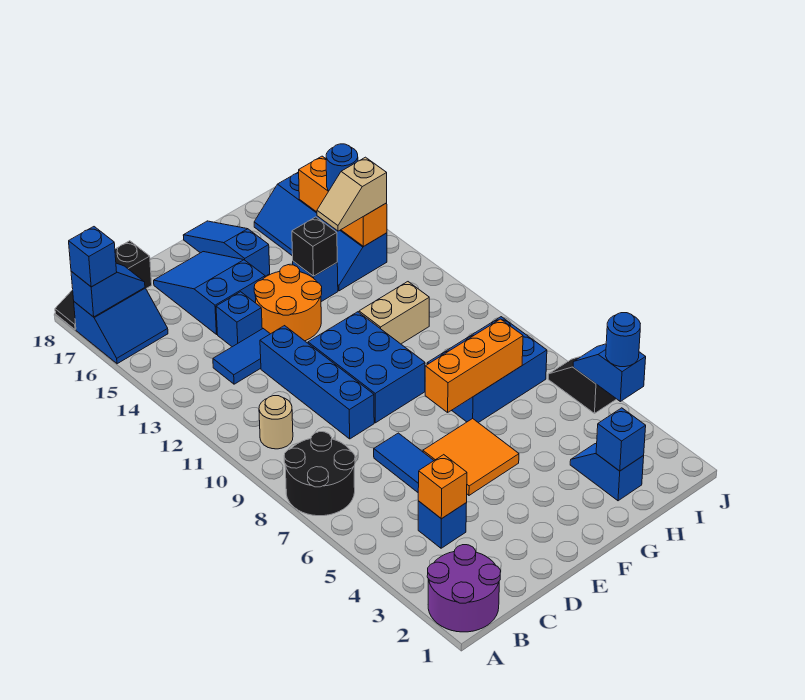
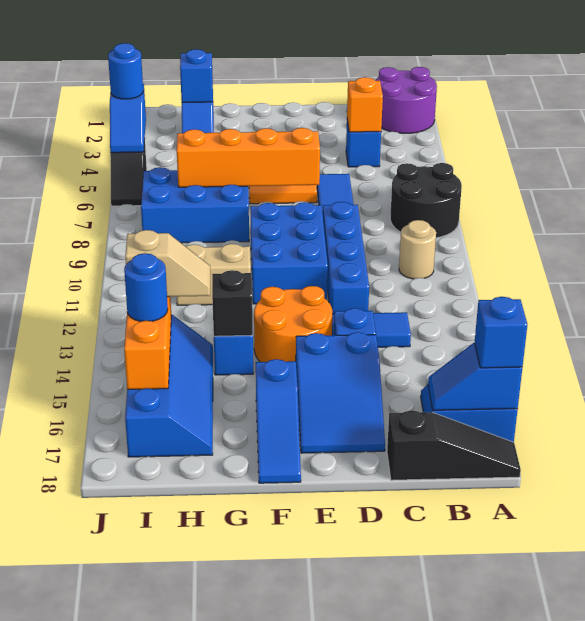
orange brick F7:H7 level 2 -> orange brick E7:H7 level 2

